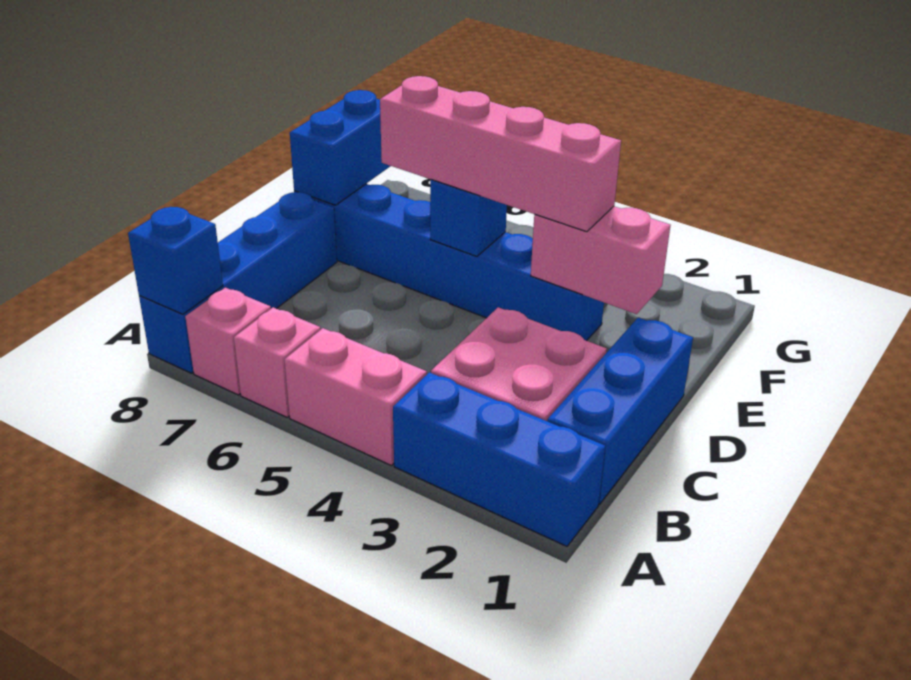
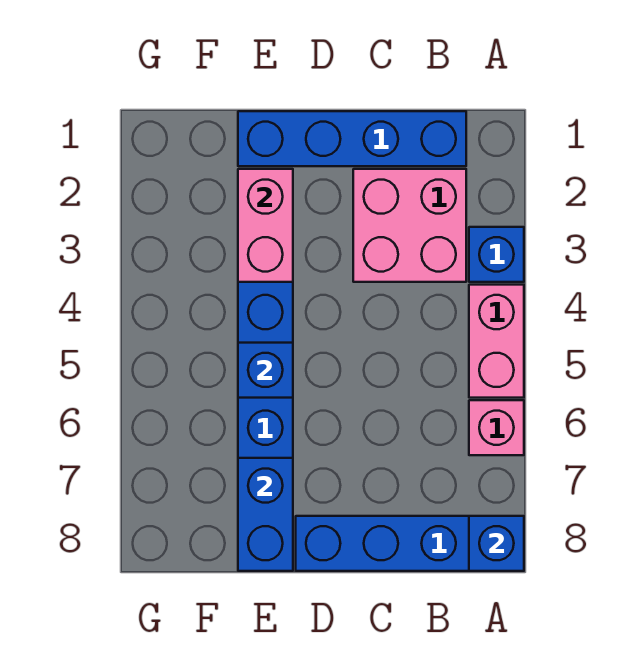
blue brick A1:A3 level 1 -> blue brick A3 level 1
pink brick A7 level 1 -> none
blue brick B1:D1 level 1 -> blue brick B1:E1 level 1
pink brick E3:E6 level 3 -> none
blue brick E8:F8 level 2 -> blue brick E7:E8 level 2

